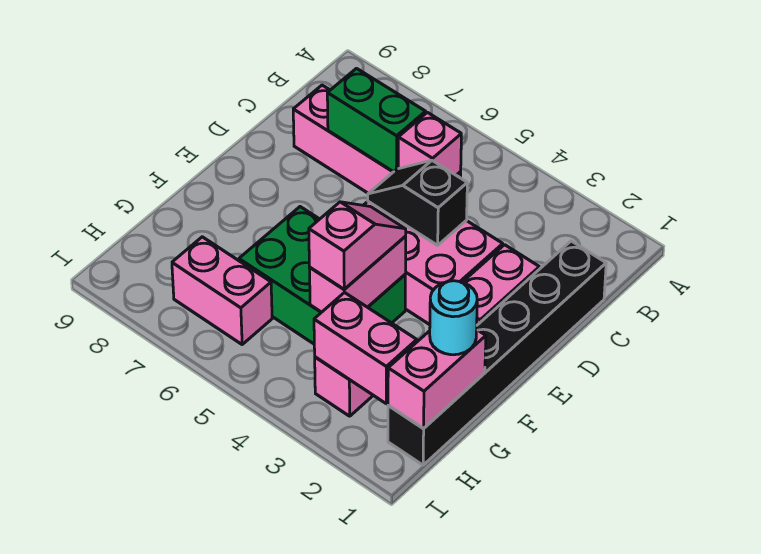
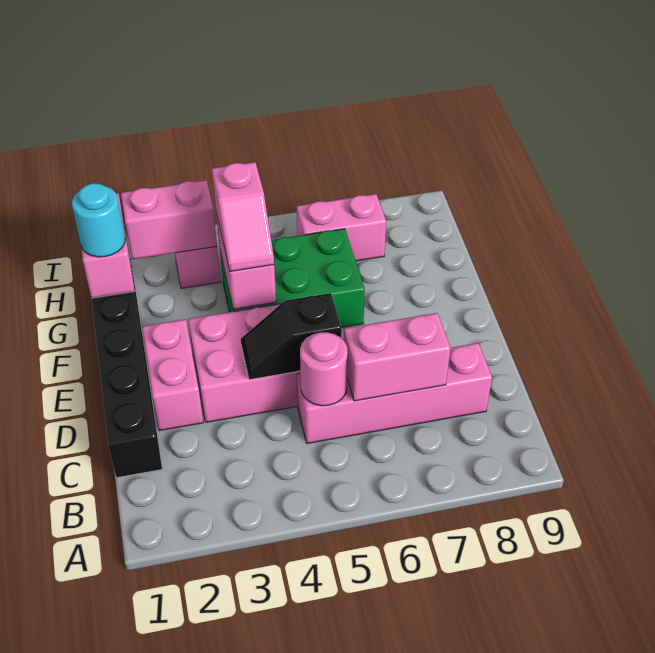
pink brick C5 level 2 -> pink round brick C5 level 2
green brick C6:C7 level 2 -> pink brick C6:C7 level 2
black slope D4:D5 level 2 top 4 -> black slope D4:D5 level 2 top 5

